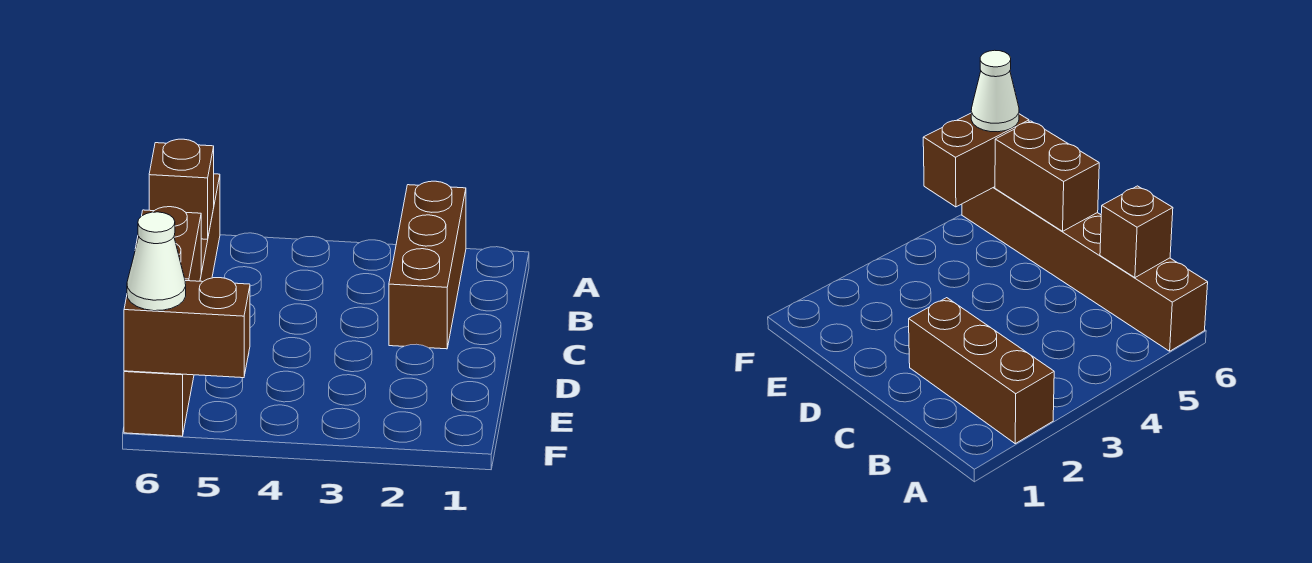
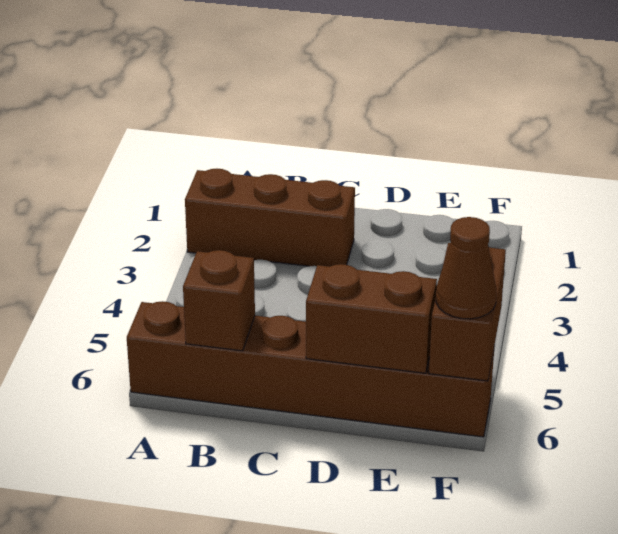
white cone F6 level 3 -> brown cone F6 level 3

